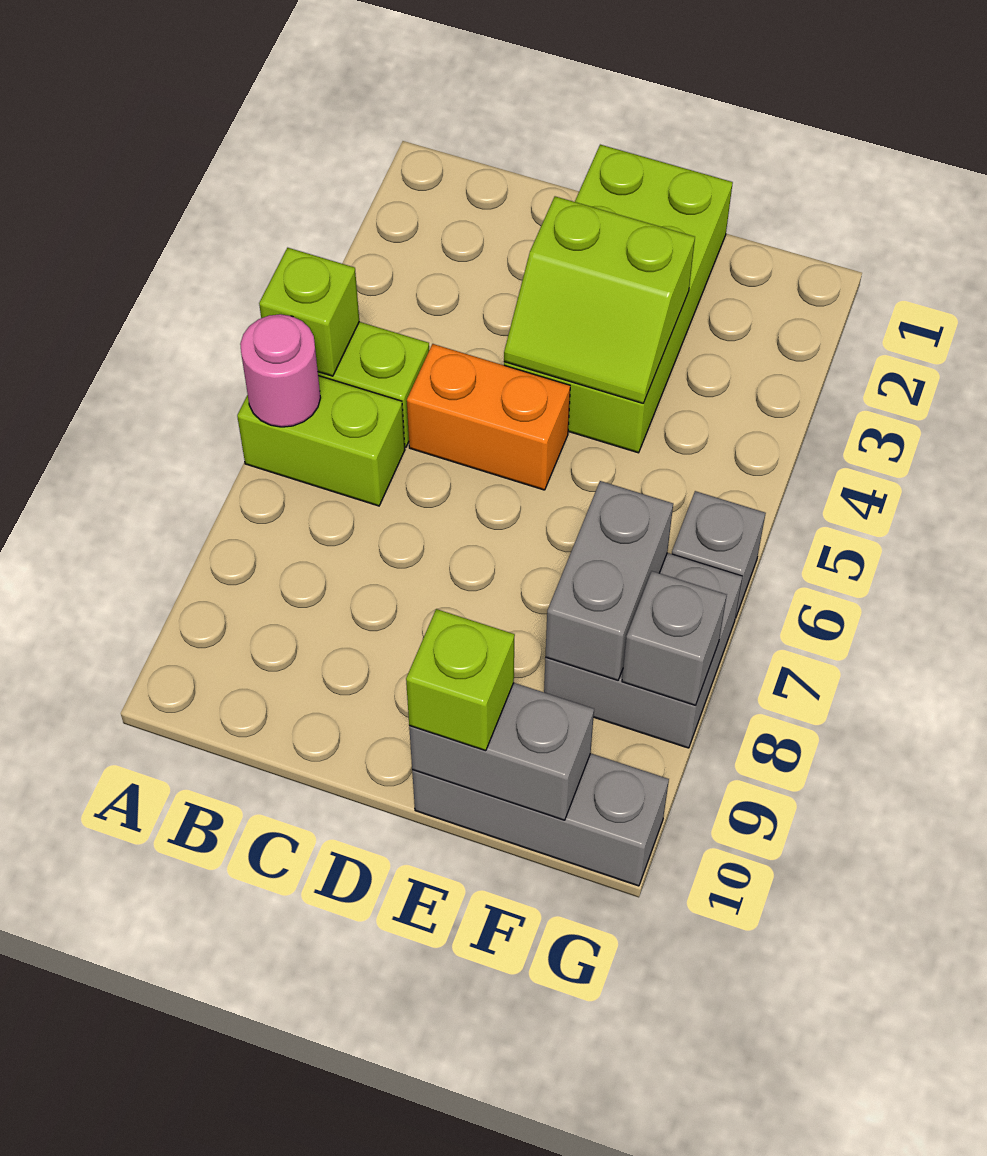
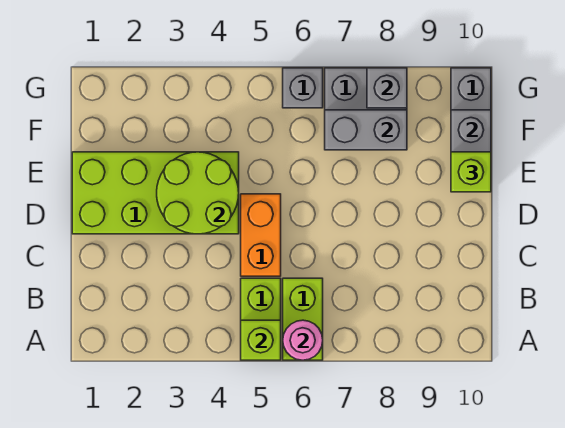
lime slope D3:E4 level 2 top 3 -> lime round brick D3:E4 level 2

